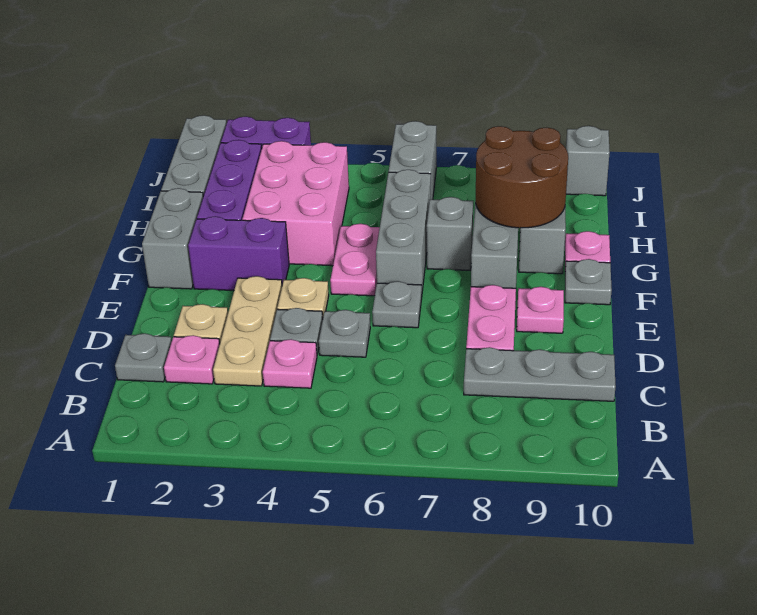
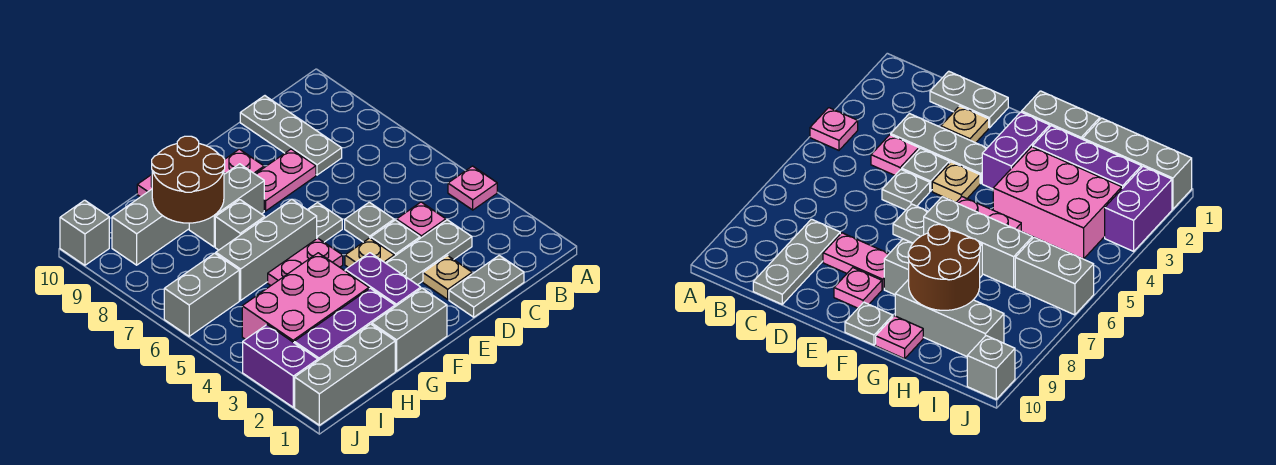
grey plate C1 level 1 -> grey plate C1:D1 level 1
pink plate C2 level 1 -> pink plate A4 level 1
tan plate C3:E3 level 1 -> grey plate C3:E3 level 1

